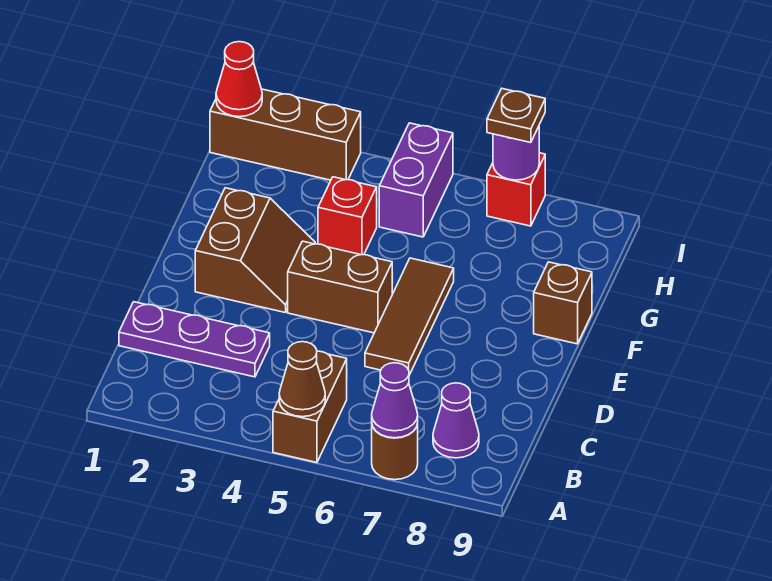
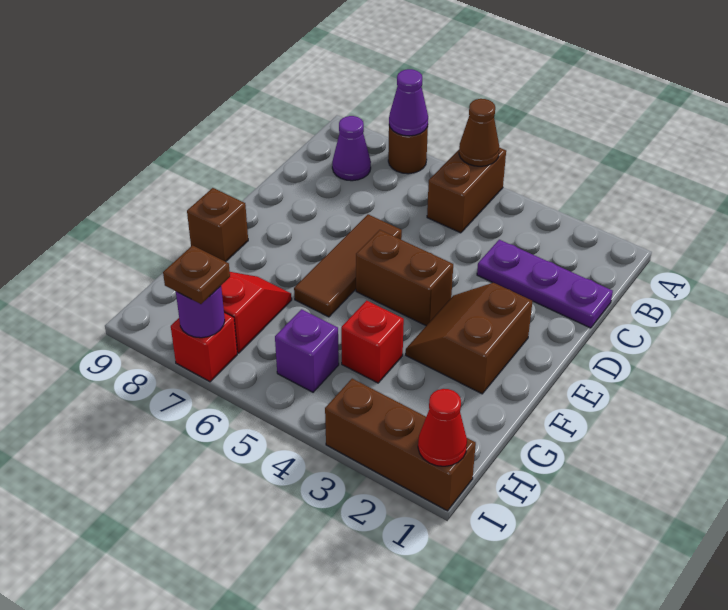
none -> red slope G7:H7 level 1 top H
purple brick H5:I5 level 1 -> purple brick H5 level 1

